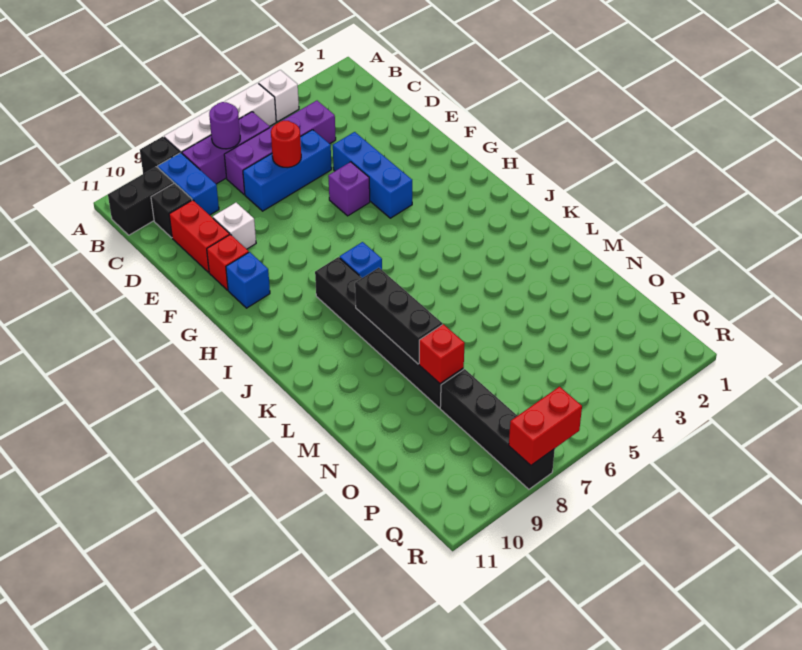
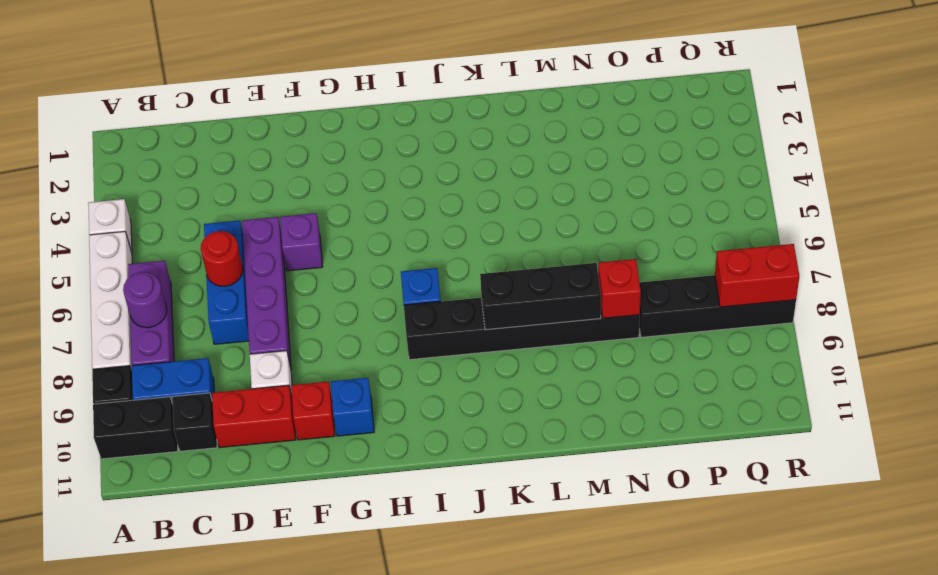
black brick B10:B11 level 1 -> black brick A10:B10 level 1
purple brick C4:C7 level 1 -> purple brick E5:E8 level 1
blue brick E4:G4 level 1 -> none
red brick R7:R8 level 2 -> red brick Q8:R8 level 2

